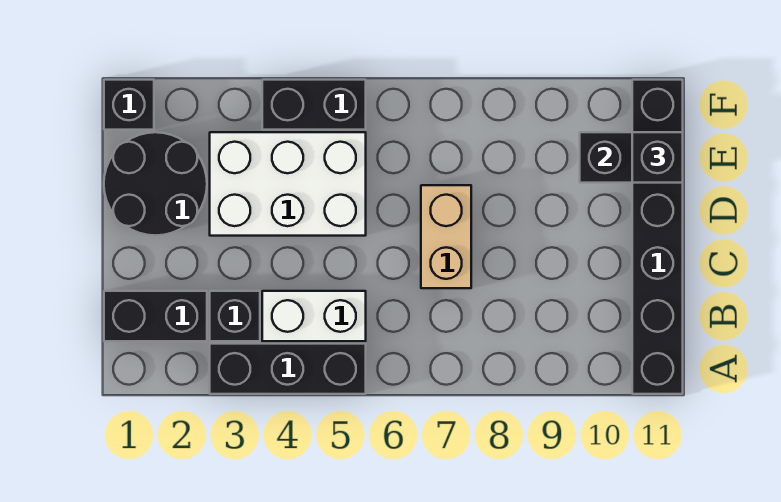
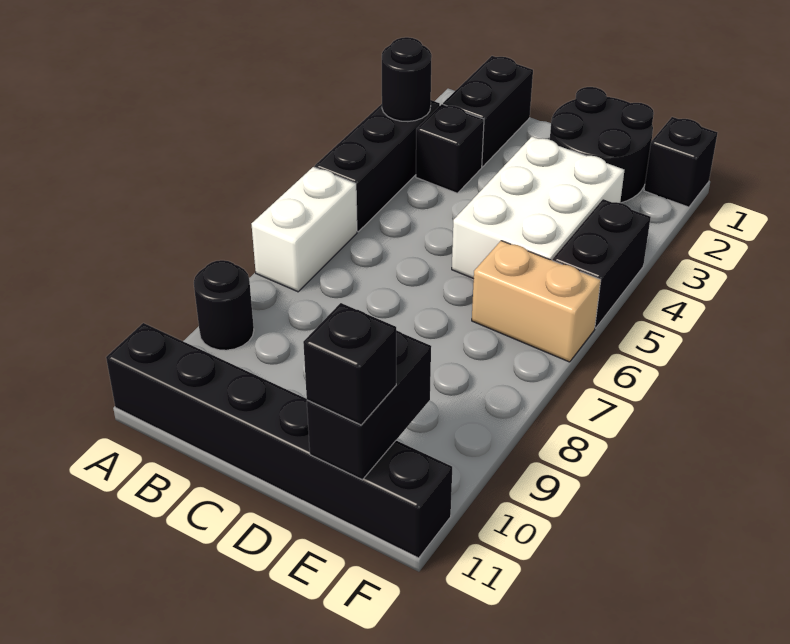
none -> black round brick A3 level 2
none -> black round brick A9 level 1
white brick B4:B5 level 1 -> white brick A6:A7 level 1
tan brick C7:D7 level 1 -> tan brick E6:F6 level 1

